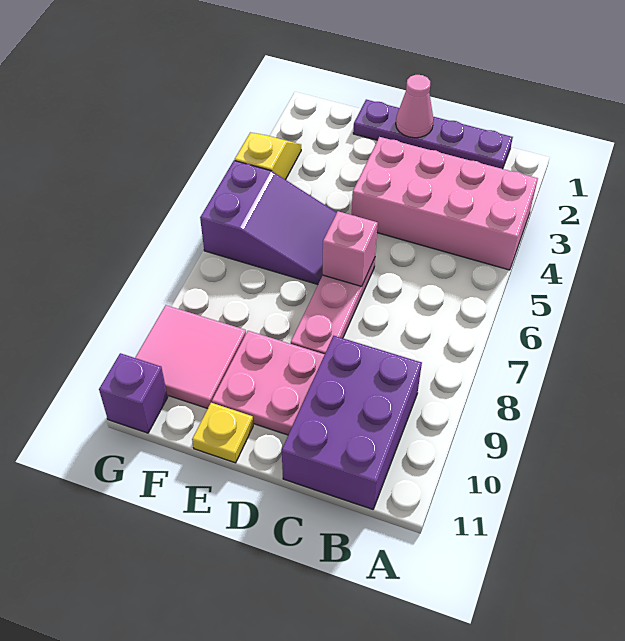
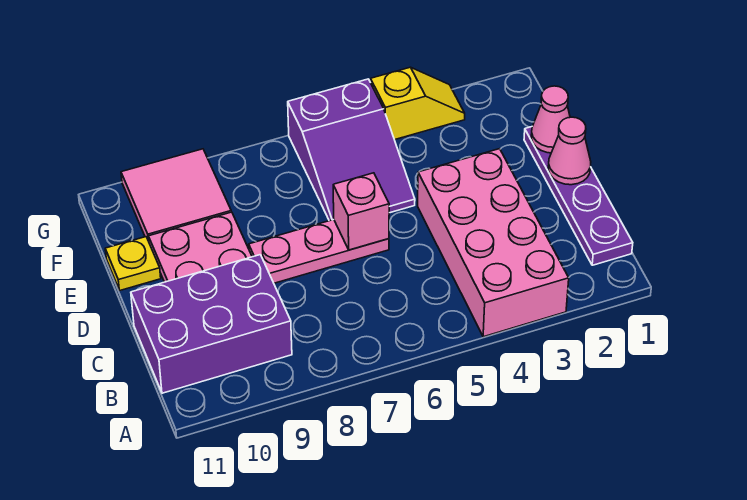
none -> pink cone E1 level 2
purple brick G11 level 1 -> none

